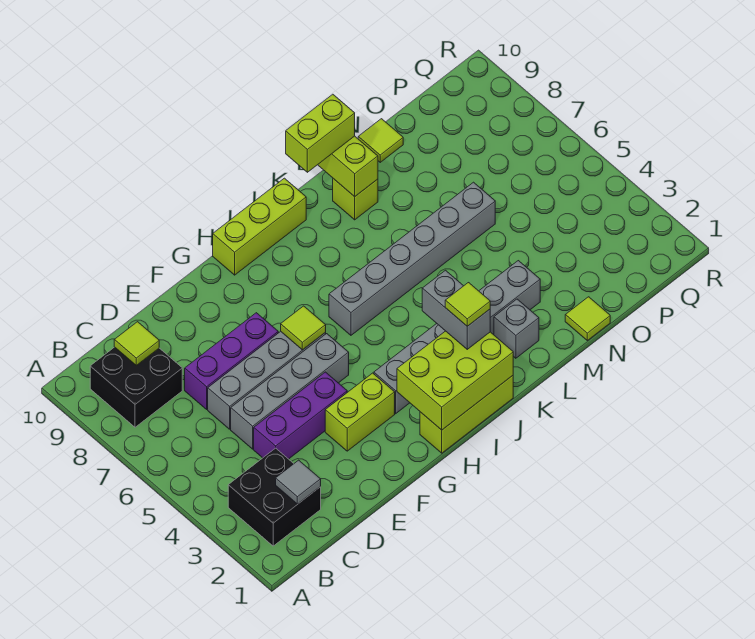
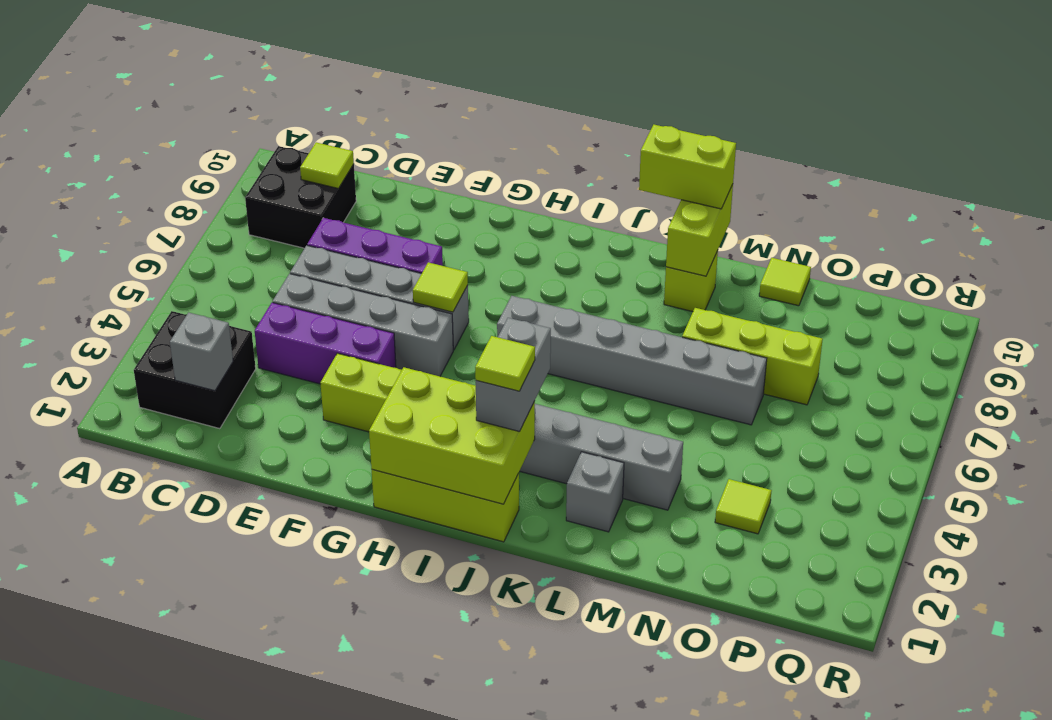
grey tile C2 level 2 -> grey brick C2 level 2
lime brick H10:J10 level 1 -> lime brick M7:O7 level 1
lime tile N1 level 1 -> lime tile O3 level 1

